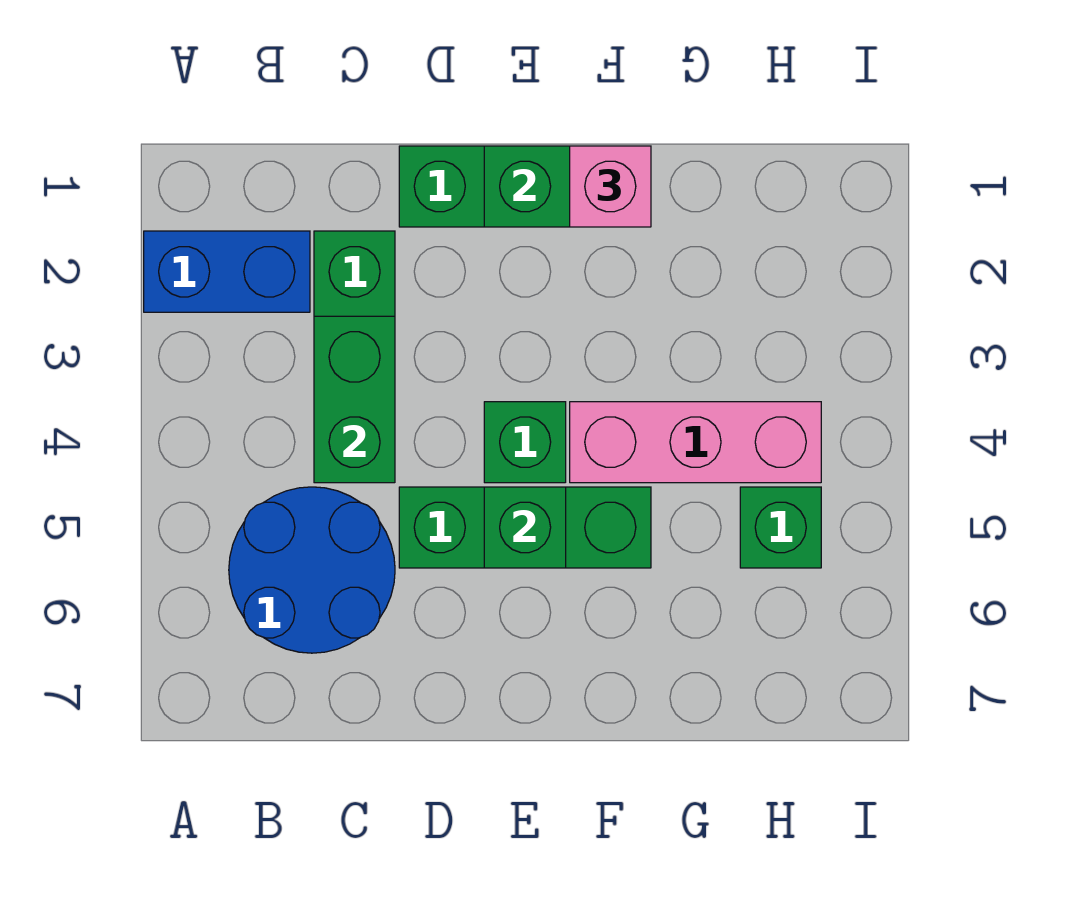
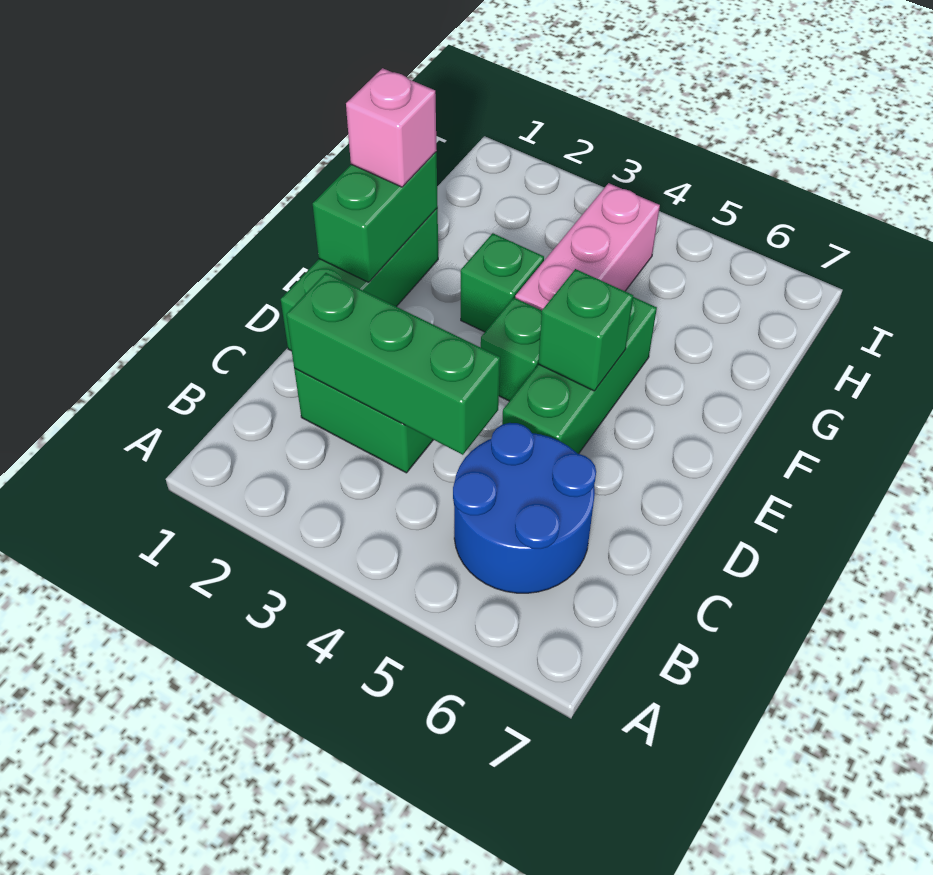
blue brick A2:B2 level 1 -> none
green brick C3:C4 level 2 -> green brick C2:C4 level 2
green brick H5 level 1 -> green brick F3 level 1

